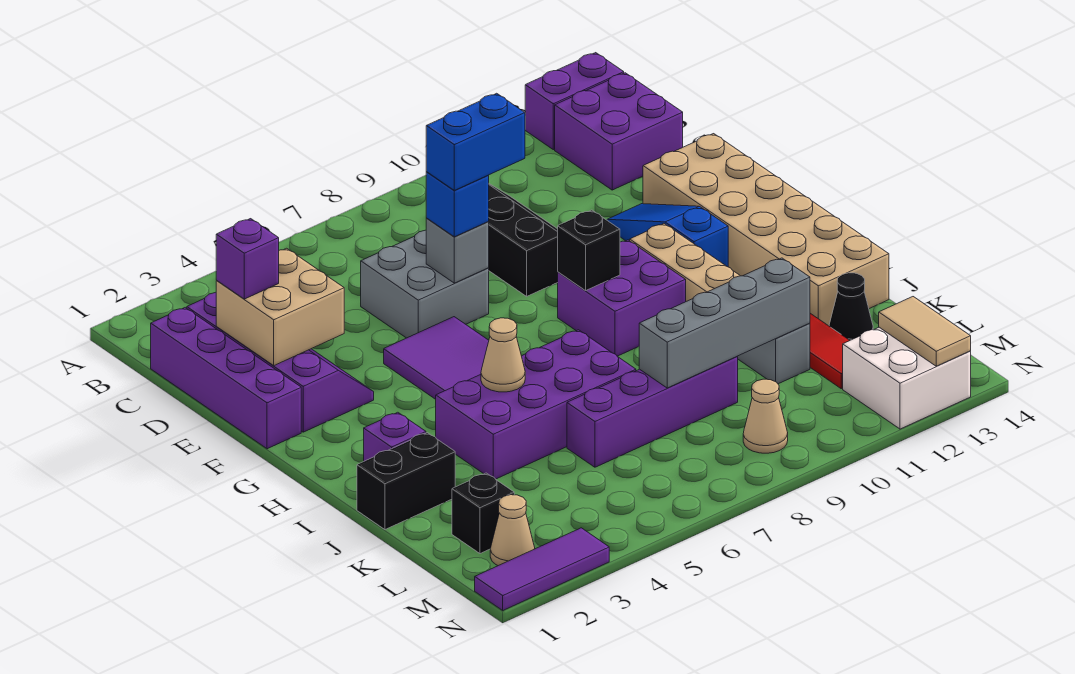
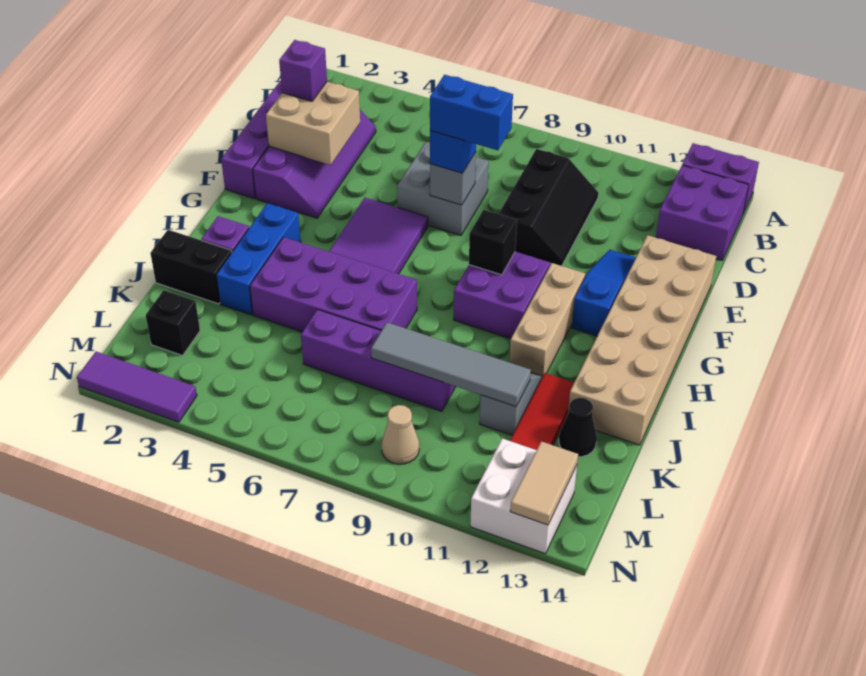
none -> blue brick H3:J3 level 1
tan cone I5 level 2 -> none
grey brick K8:K11 level 2 -> grey tile K8:K11 level 2
tan cone M2 level 1 -> none

